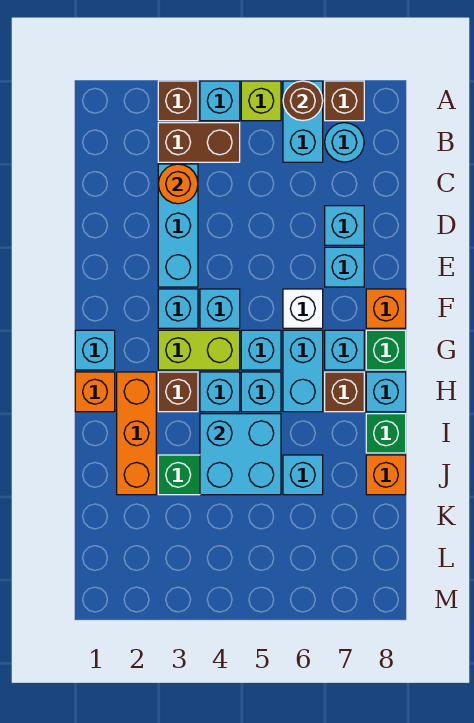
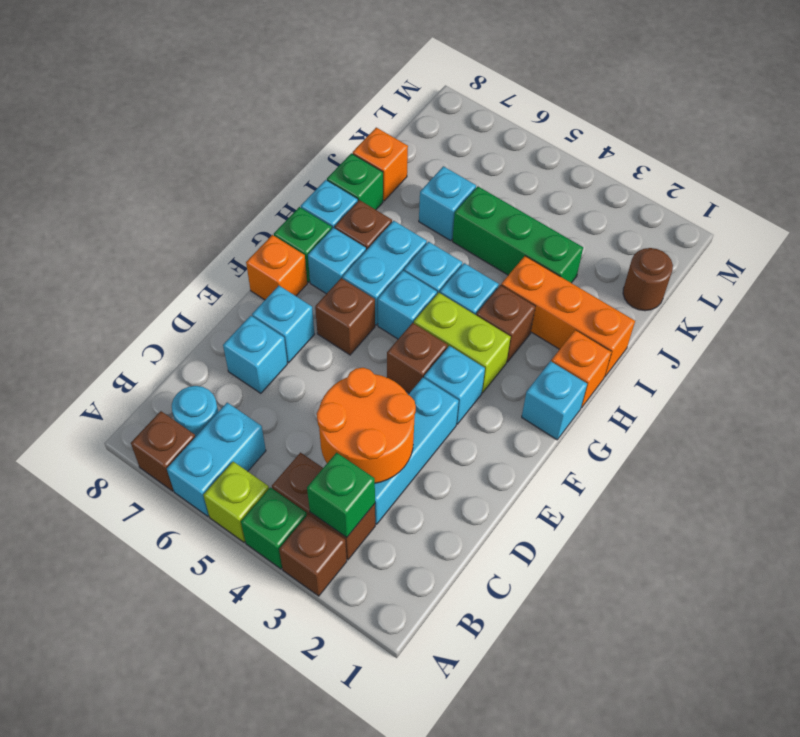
cyan brick A4 level 1 -> green brick A4 level 1
brown round brick A6 level 2 -> brown round brick K1 level 1
none -> green brick B3 level 2
orange round brick C3 level 2 -> orange round brick C3:D4 level 2
cyan brick F4 level 1 -> brown brick F4 level 1
white brick F6 level 1 -> brown brick F6 level 1
orange brick H2:J2 level 1 -> orange brick I1:I3 level 1
cyan brick I4:J5 level 2 -> none

